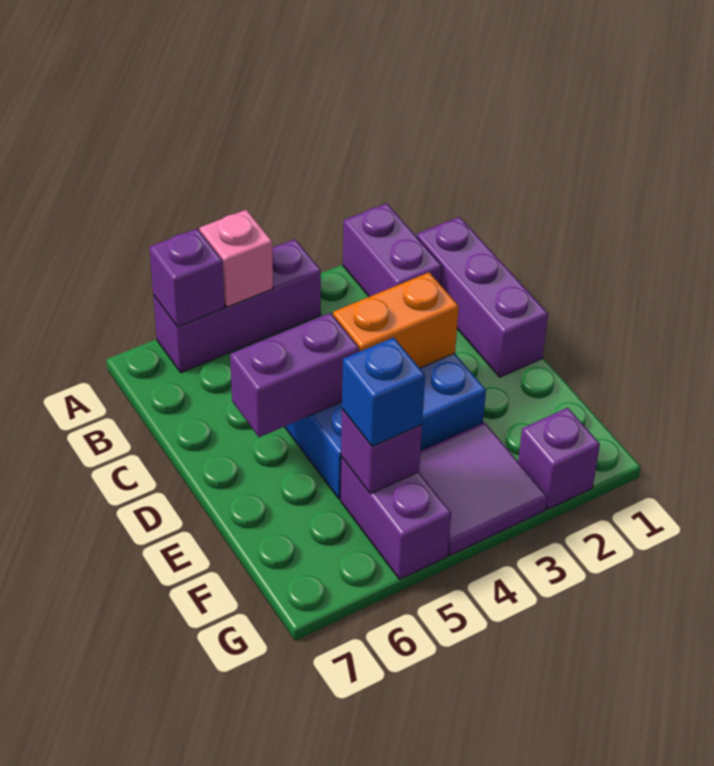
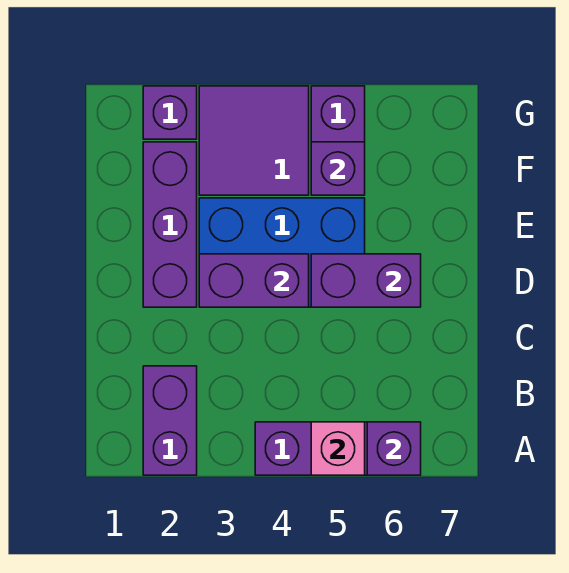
purple brick B1:D1 level 1 -> purple brick D2:F2 level 1
orange brick D3:D4 level 2 -> purple brick D3:D4 level 2
blue brick F5 level 3 -> none

